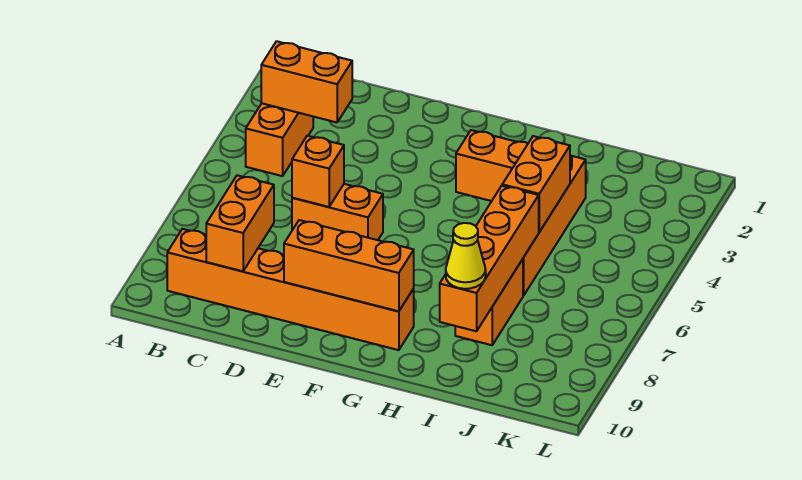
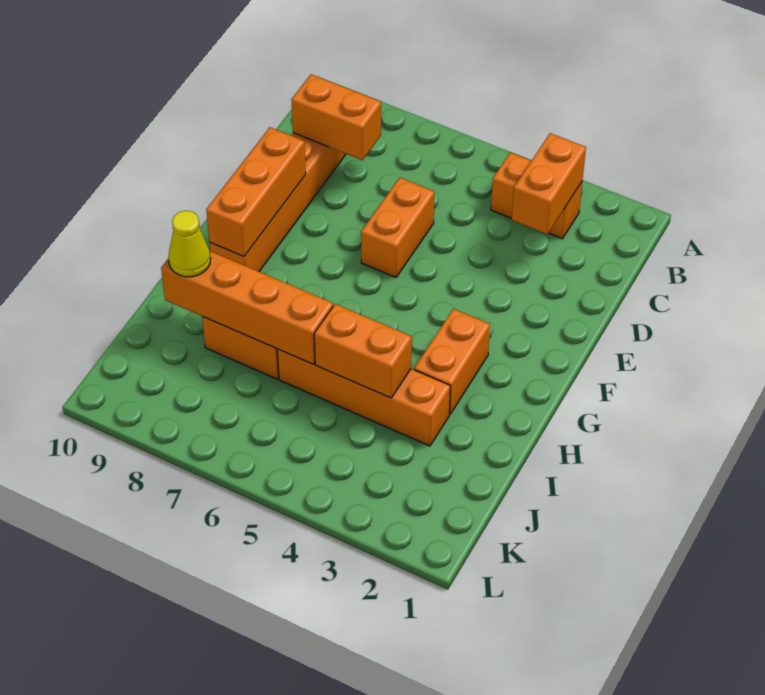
orange brick D6 level 2 -> none

